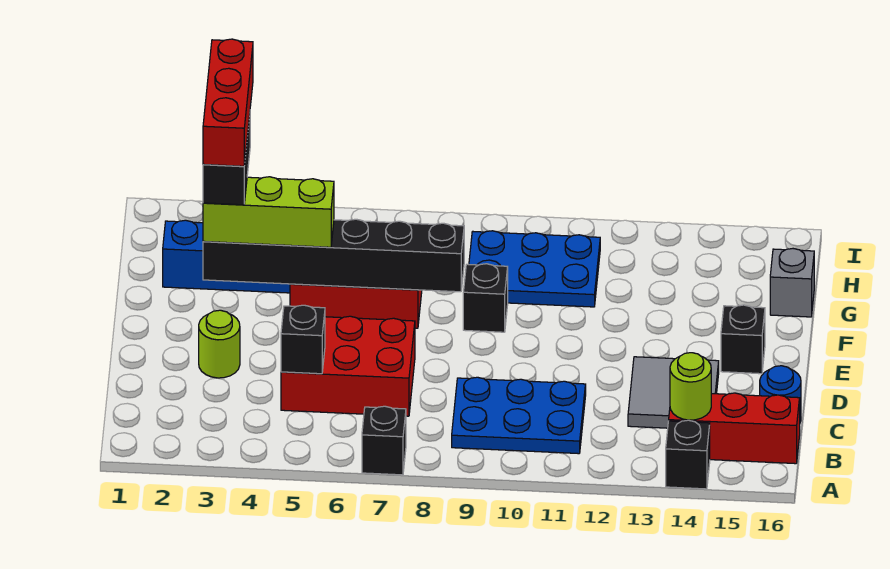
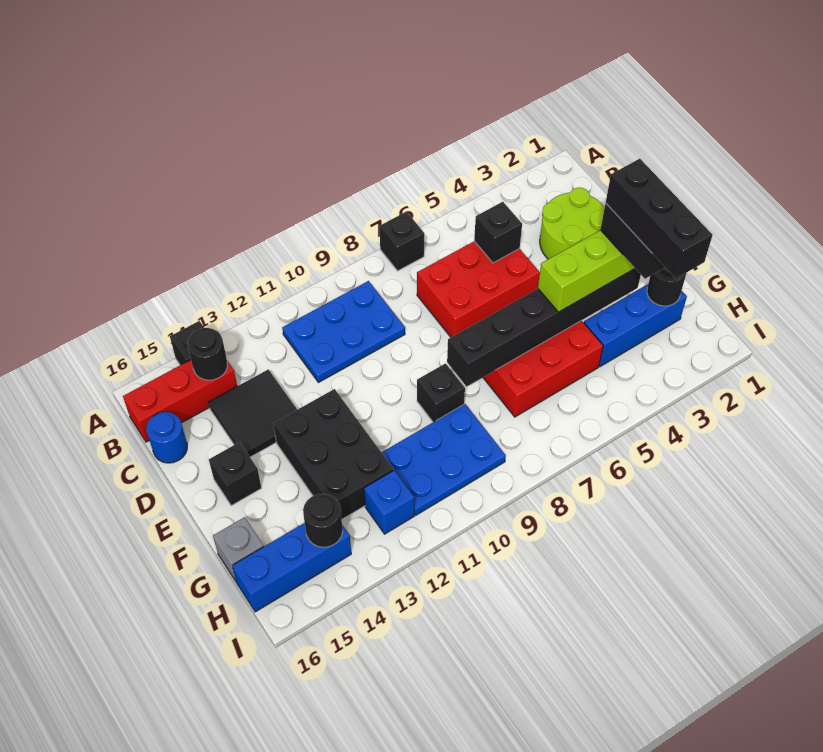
lime round brick B14 level 2 -> black round brick B14 level 2
grey tile C13:D14 level 1 -> black tile C13:D14 level 1
lime round brick D3 level 1 -> lime round brick C2:D3 level 1
none -> black brick E12:G13 level 1
red brick F3:H3 level 5 -> black brick F3:H3 level 5
none -> black round brick G2 level 2
none -> blue brick H12 level 1
none -> blue brick H14:H16 level 1
none -> black round brick H14 level 2

